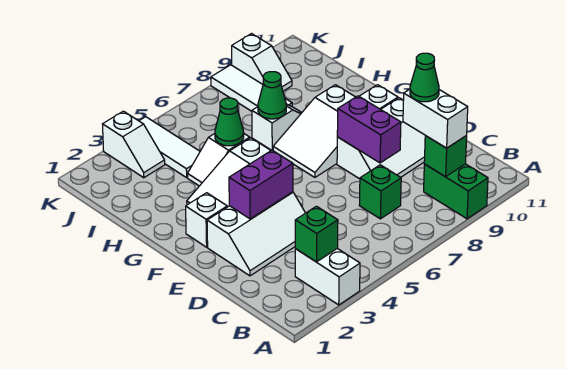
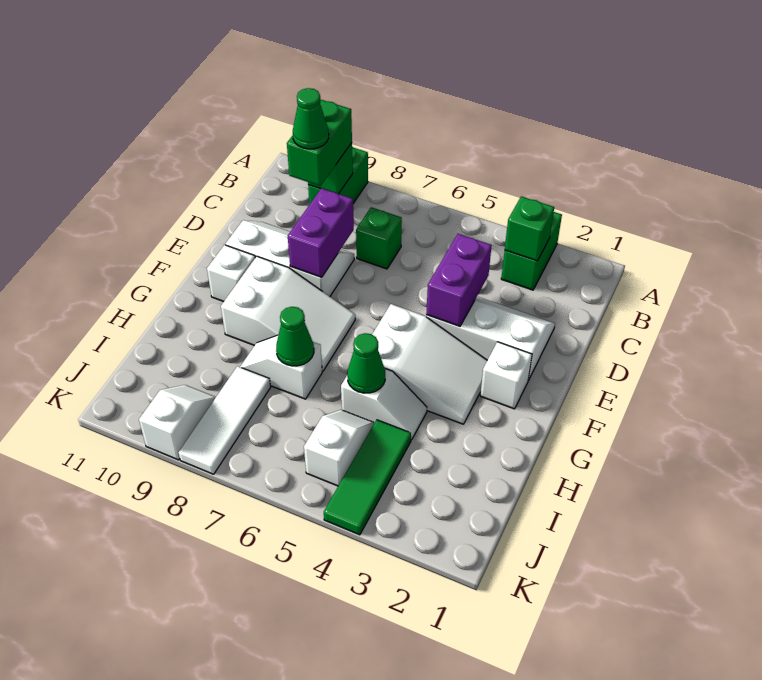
white brick A3:B3 level 1 -> green brick A3:B3 level 1
white brick B9:C9 level 3 -> green brick B9:C9 level 3
purple brick E3:E4 level 2 -> purple brick D4:E4 level 2
white tile I4:K4 level 1 -> green tile I4:K4 level 1
white slope J3:K3 level 1 top K -> white slope I5:J5 level 1 top J

